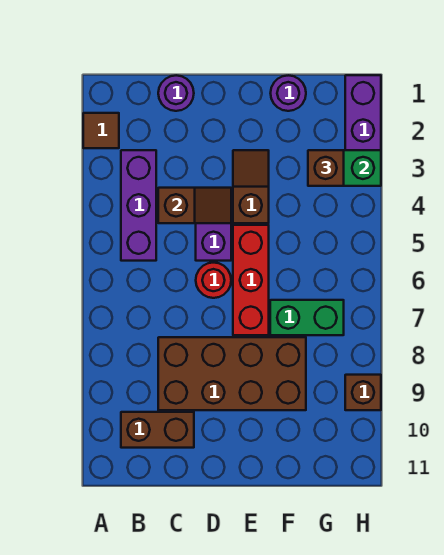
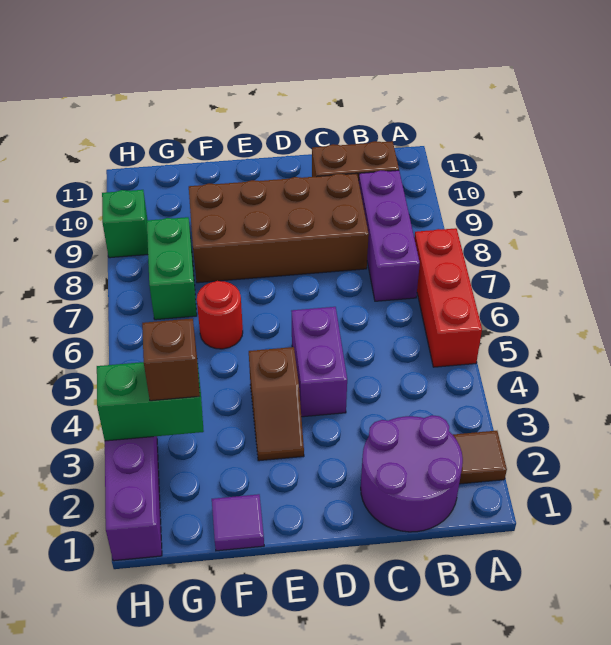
purple brick B3:B5 level 1 -> purple brick B7:B9 level 1
purple round brick C1 level 1 -> purple round brick B1:C2 level 1
brown slope C4:D4 level 2 top C -> none
red round brick D6 level 1 -> red round brick F6 level 1
red brick E5:E7 level 1 -> red brick A5:A7 level 1
purple round brick F1 level 1 -> purple tile F1 level 1
green brick F7:G7 level 1 -> green brick G7:G8 level 1
brown brick H9 level 1 -> green brick H9 level 1

